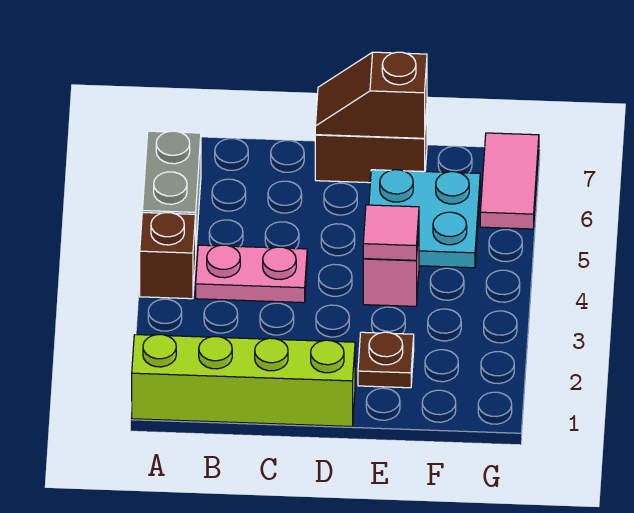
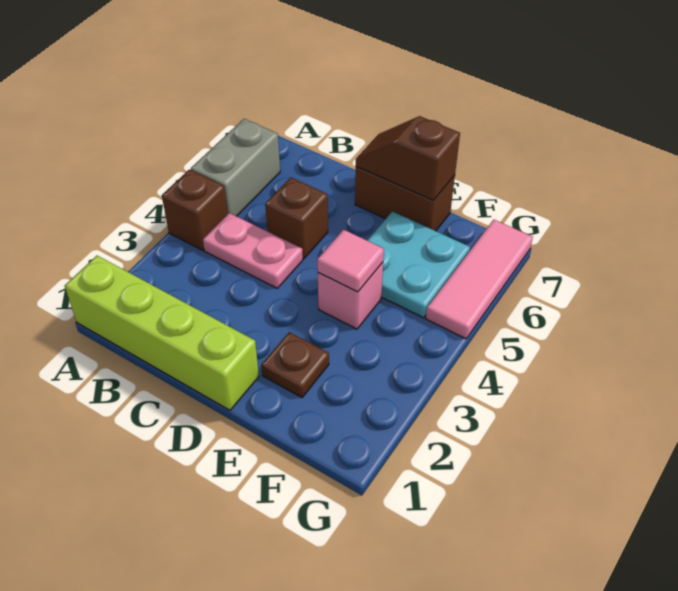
none -> brown brick C5 level 1
pink tile G6:G7 level 1 -> pink tile G5:G7 level 1

